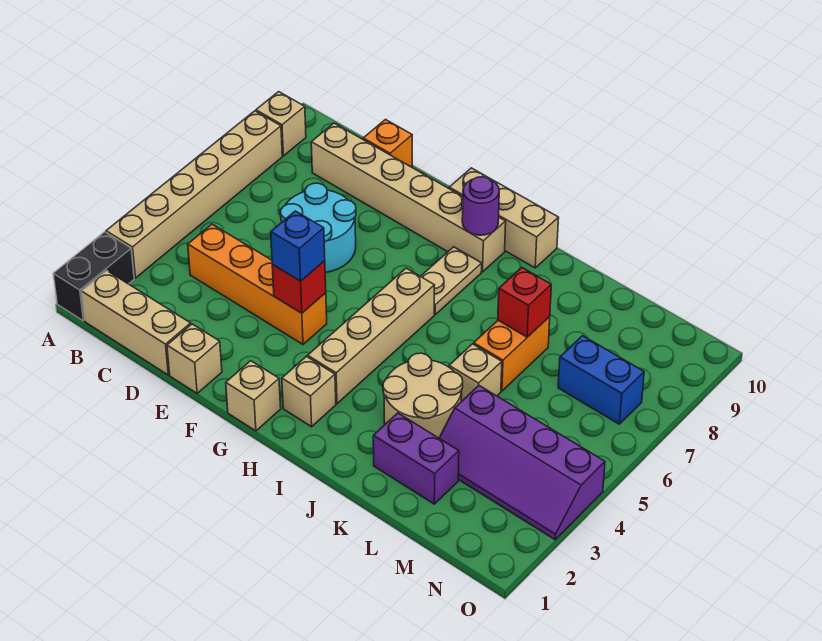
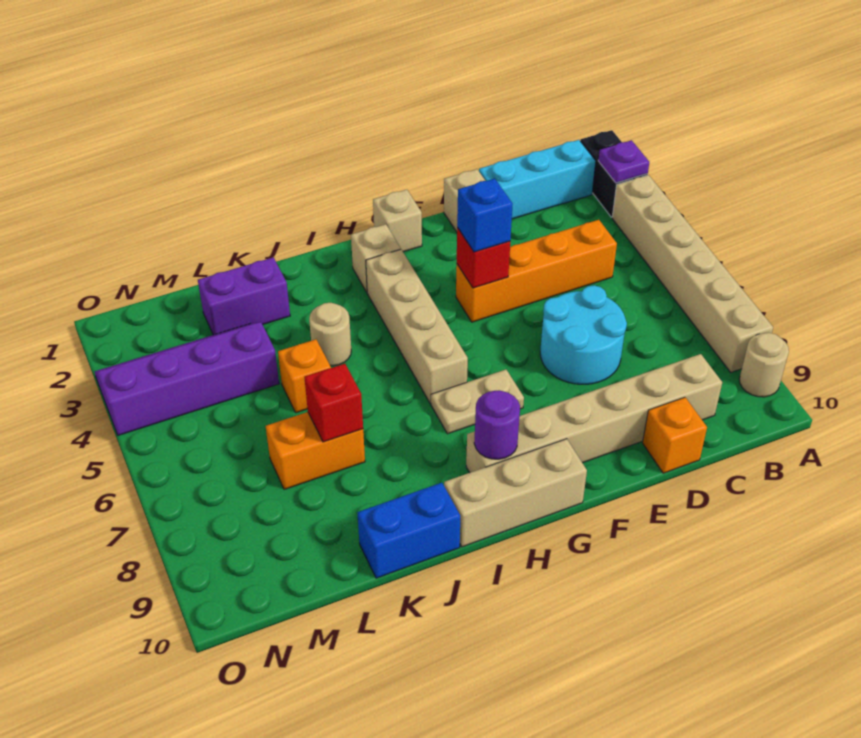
none -> purple plate A2 level 2
tan brick A9 level 1 -> tan round brick A9 level 1
tan brick B1:D1 level 1 -> cyan brick B1:D1 level 1
tan plate H7:H8 level 1 -> tan plate G7:H7 level 1
tan round brick J3:K4 level 1 -> tan round brick J4 level 1
tan brick K5 level 1 -> orange brick K5 level 1
orange brick K6:K7 level 1 -> orange brick K7:L7 level 1
blue brick M7:N7 level 1 -> blue brick J10:K10 level 1

